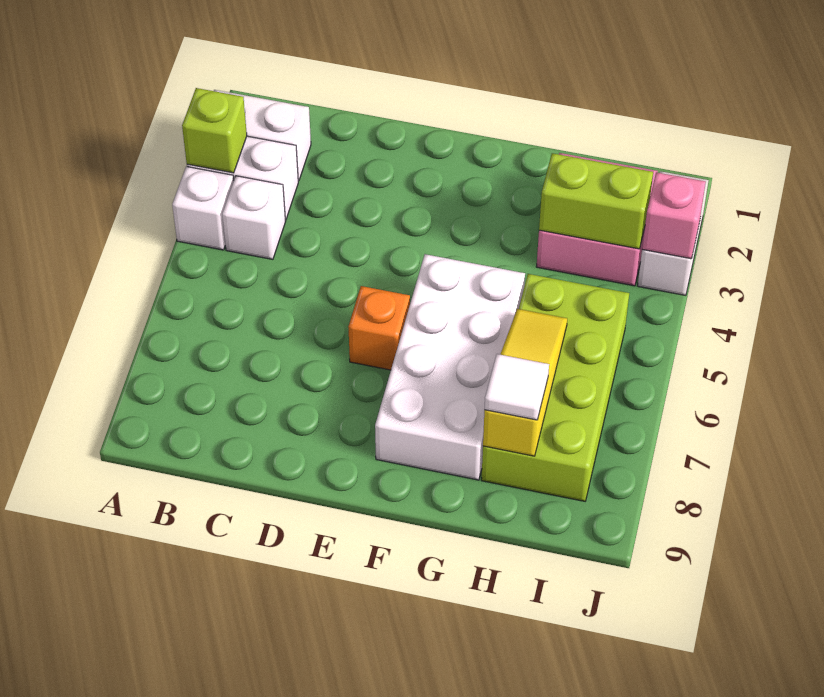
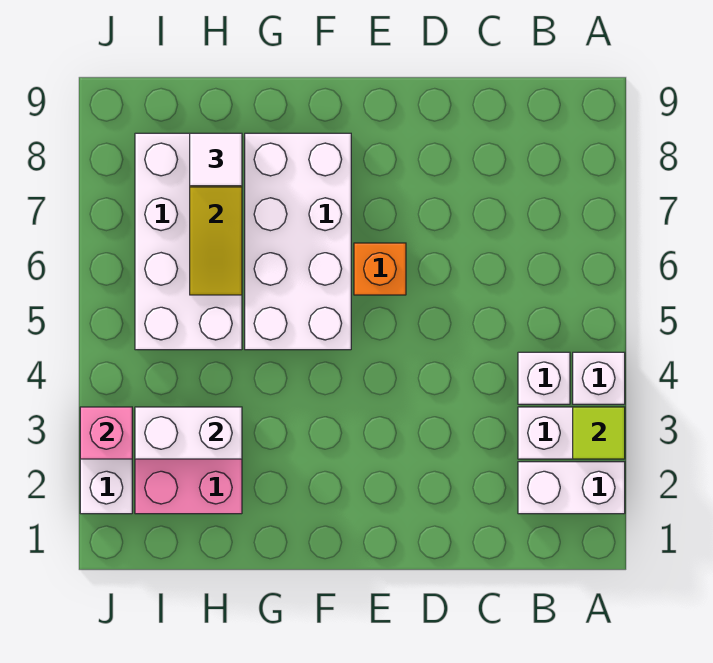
lime brick A3 level 2 -> lime tile A3 level 2
lime brick H3:I3 level 2 -> white brick H3:I3 level 2
lime brick H5:I8 level 1 -> white brick H5:I8 level 1

